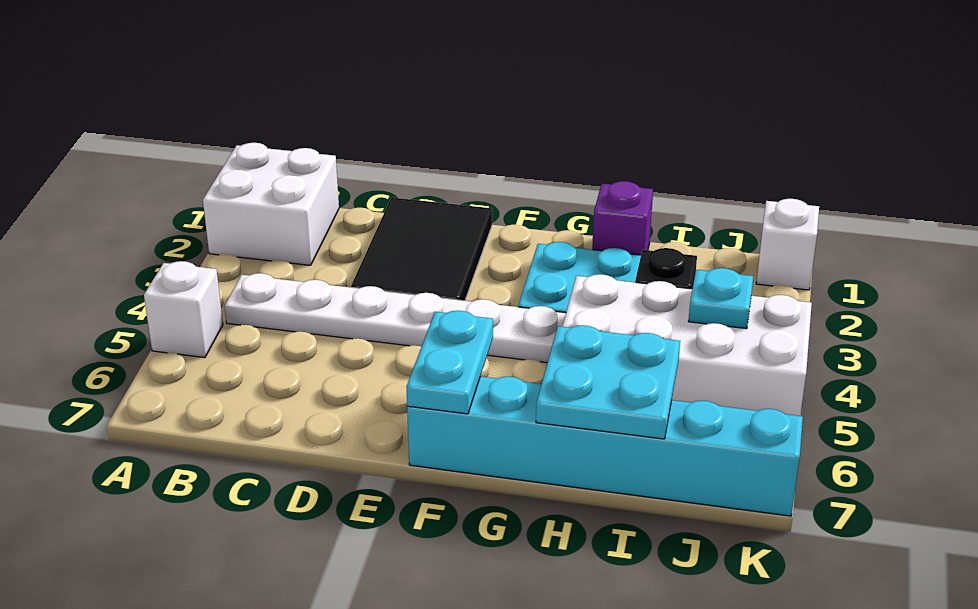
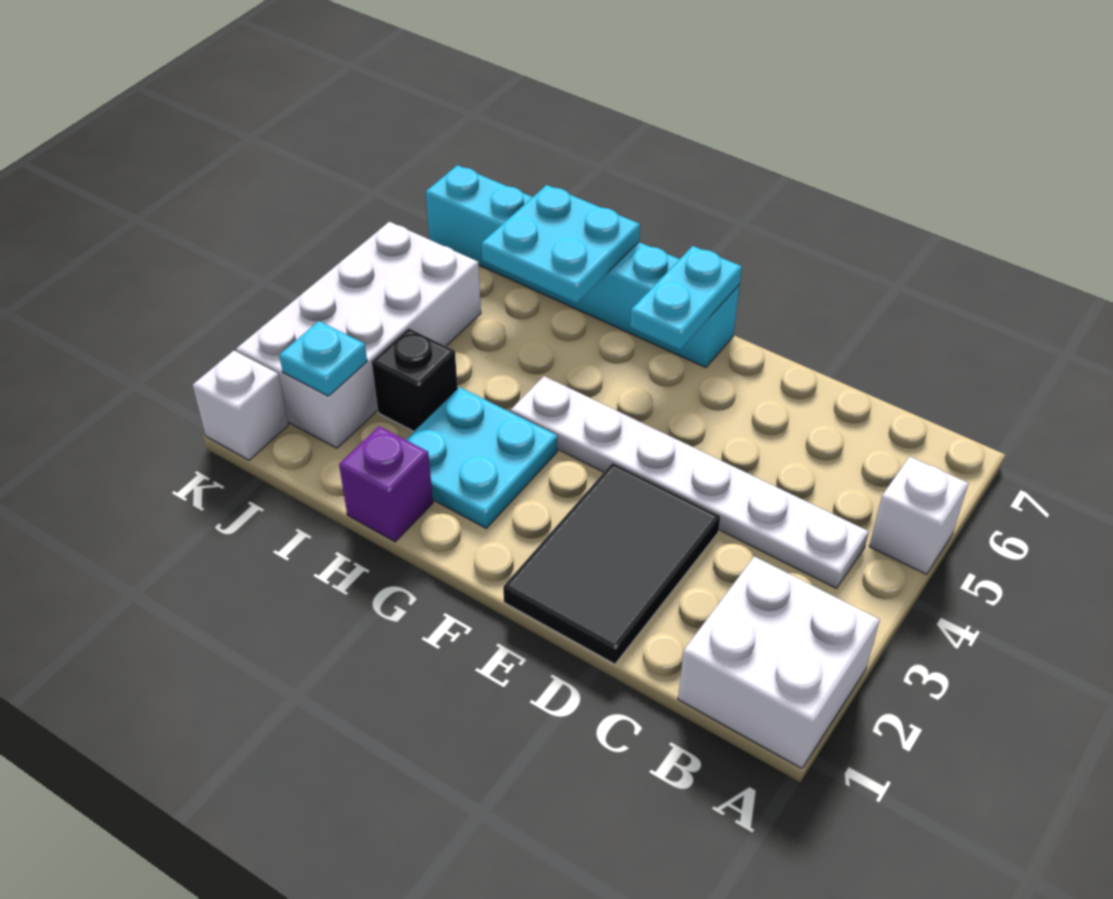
white brick H4:K5 level 1 -> white brick J2:K5 level 1
cyan plate J4 level 2 -> cyan plate J2 level 2

